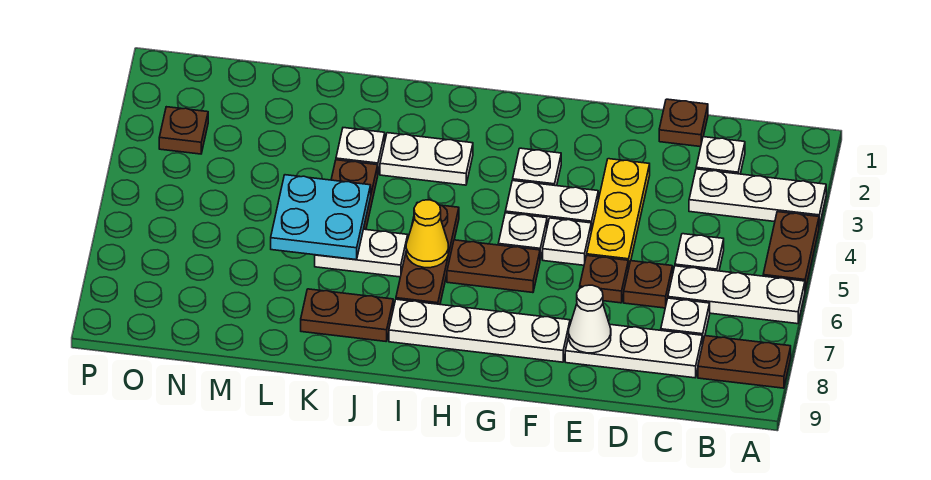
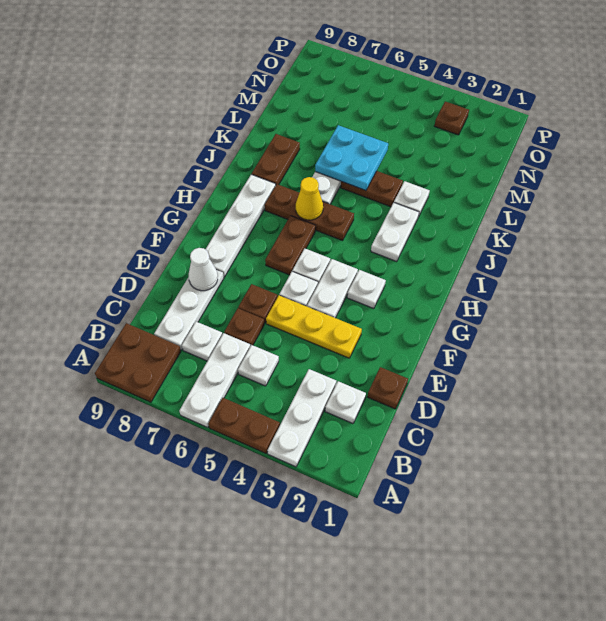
brown plate A8:B8 level 1 -> brown plate A8:B9 level 1

